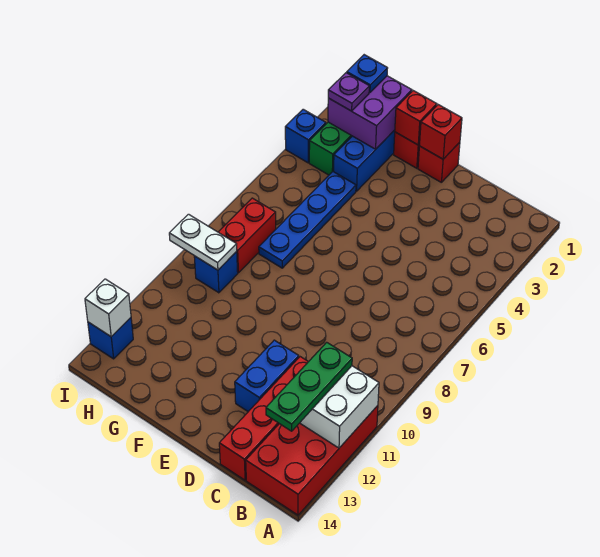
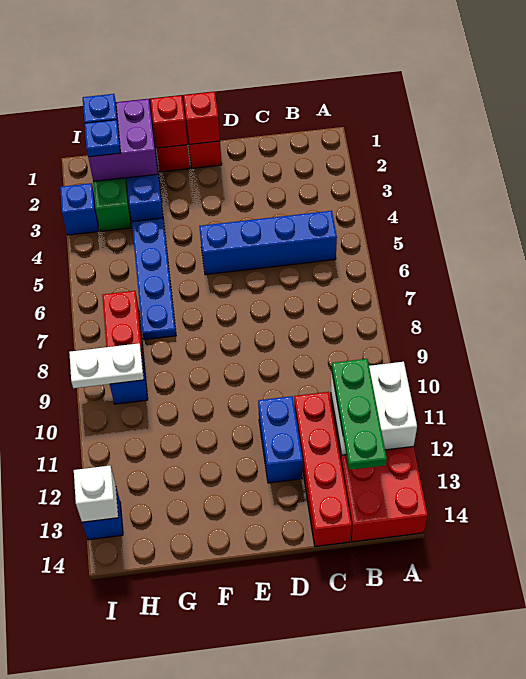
none -> blue brick B5:E5 level 1
purple plate H2 level 3 -> blue plate H2 level 3

